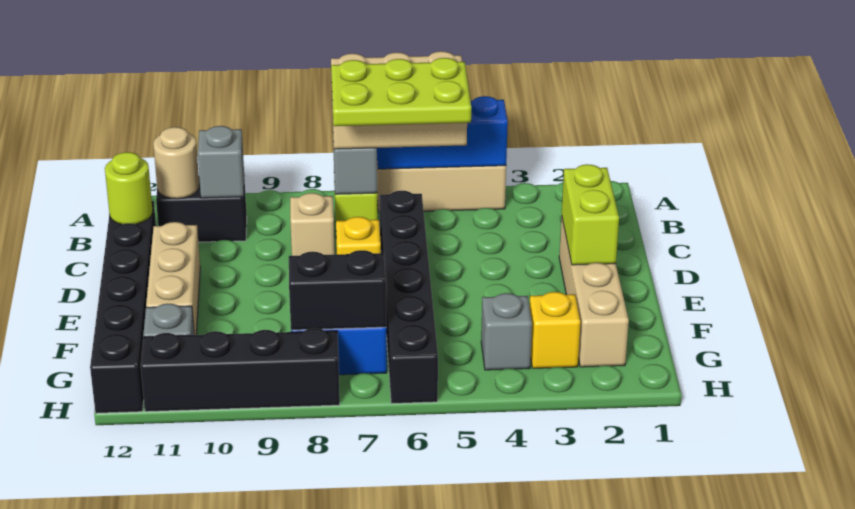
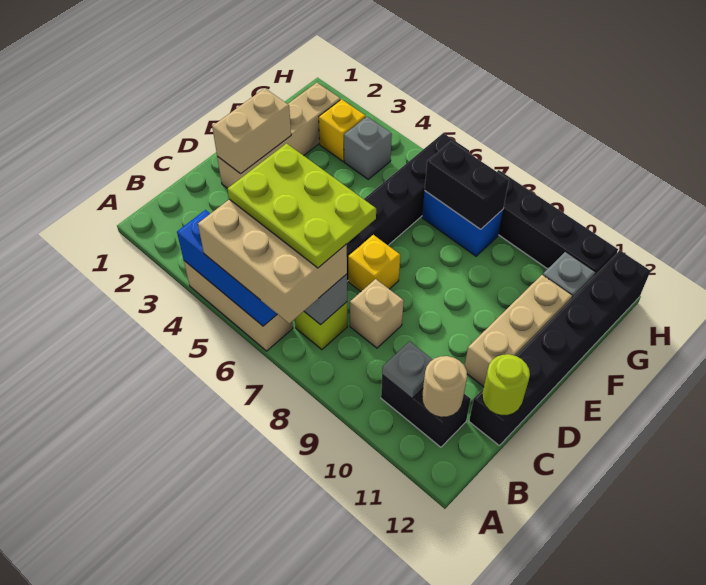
grey brick B10 level 2 -> grey plate B10 level 2
lime brick D2:E2 level 2 -> tan brick D2:E2 level 2

